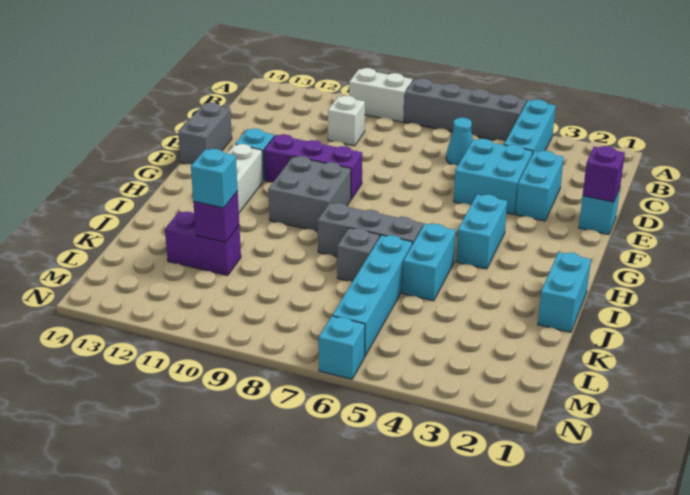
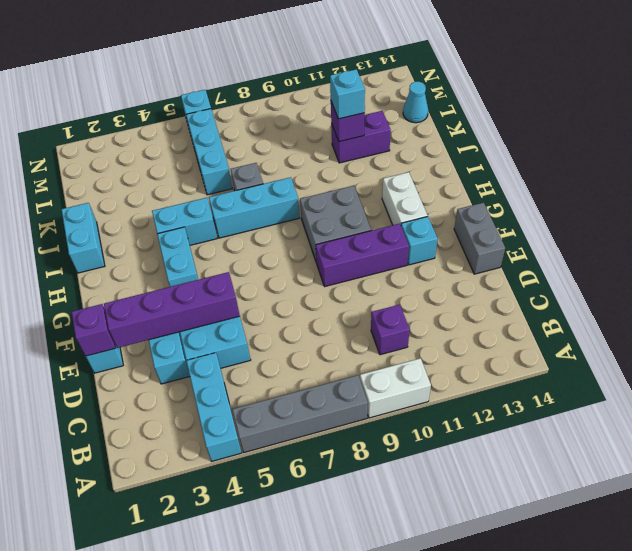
cyan cone C6 level 1 -> cyan cone L14 level 1
white brick C10 level 1 -> purple brick C10 level 1
none -> purple brick E2:E5 level 2
cyan brick I5:J5 level 1 -> cyan brick I4:I5 level 1
grey brick I6:I8 level 1 -> cyan brick I6:I8 level 1
cyan brick J6:M6 level 1 -> cyan brick K6:M6 level 1

